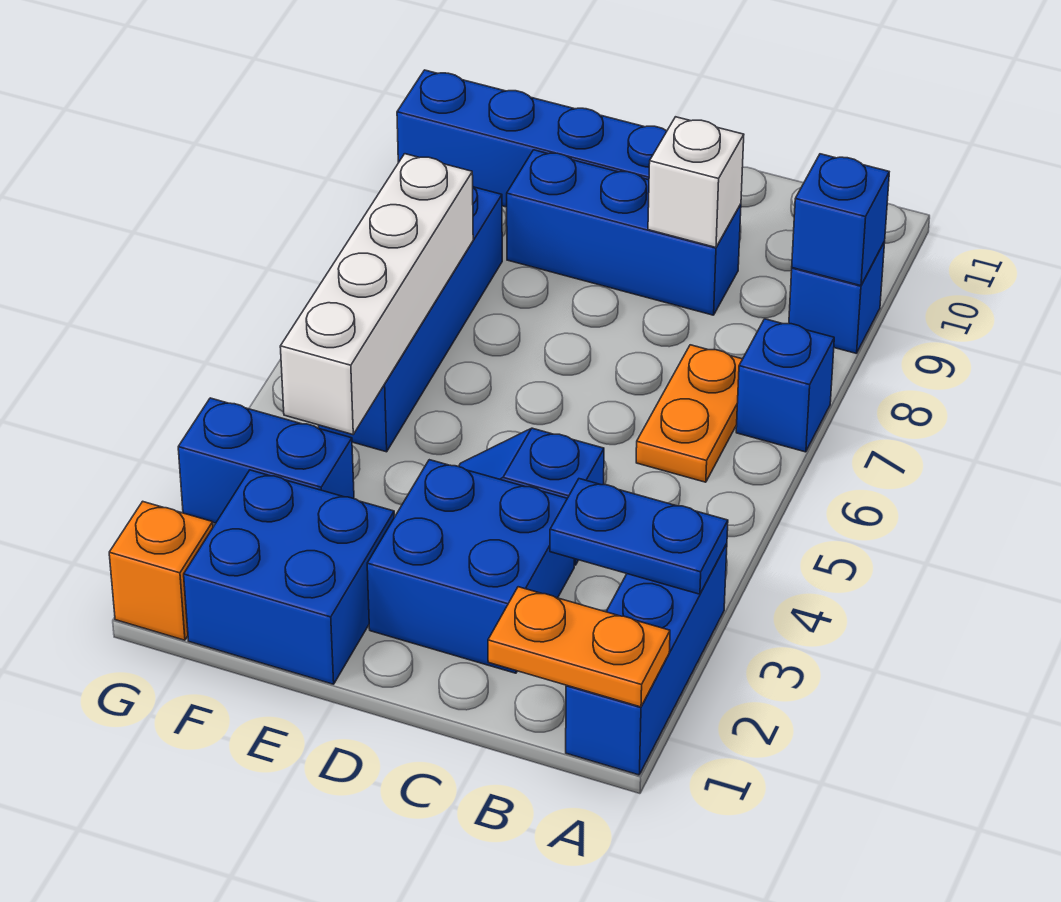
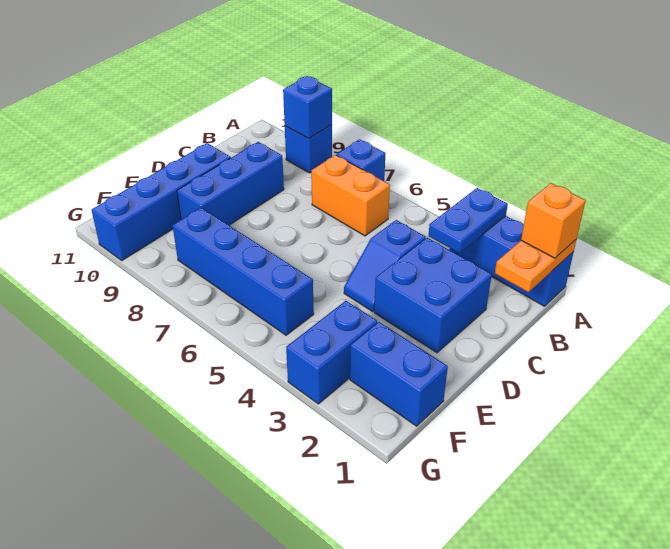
orange plate B6:B7 level 1 -> orange brick B6:B7 level 1
white brick C9 level 2 -> none
blue brick E1:F2 level 1 -> blue brick F1:F2 level 1
white brick F4:F7 level 2 -> none
orange brick G1 level 1 -> orange brick A1 level 3

